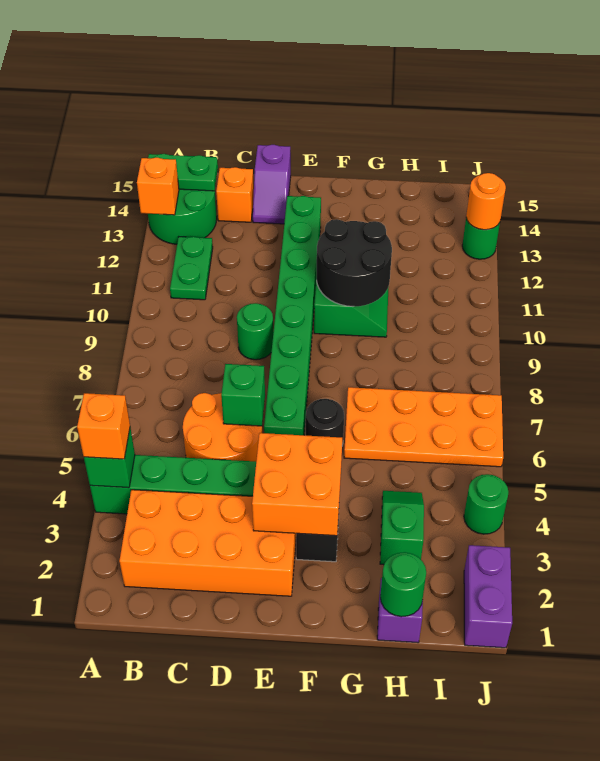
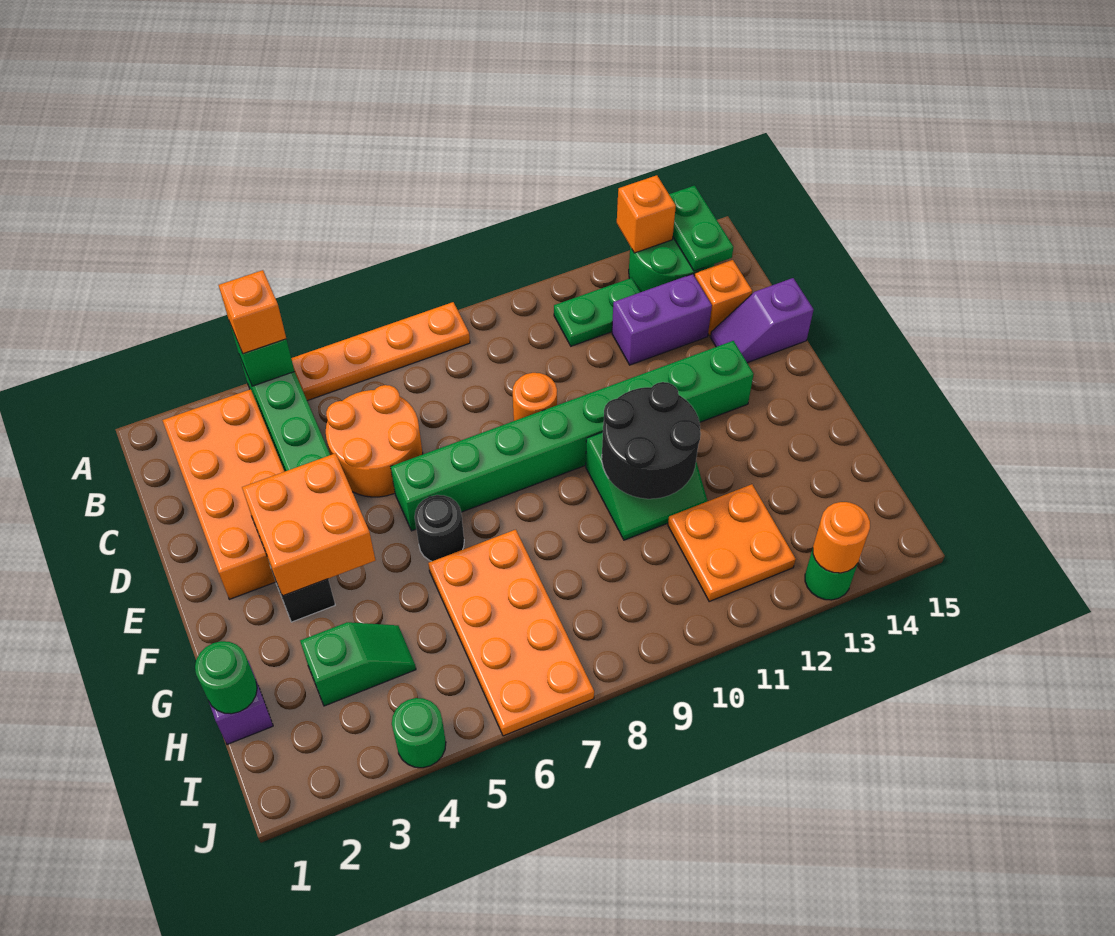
none -> orange plate A5:A8 level 1
green brick D6 level 2 -> none
green round brick D9 level 1 -> orange round brick D9 level 1
none -> orange plate H11:I12 level 1
purple brick J1:J2 level 1 -> purple brick C12:C13 level 1

